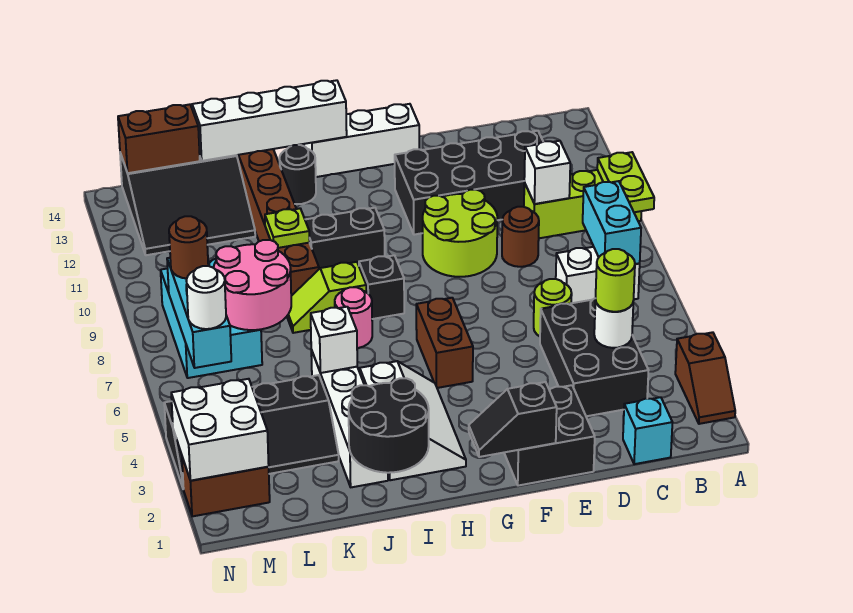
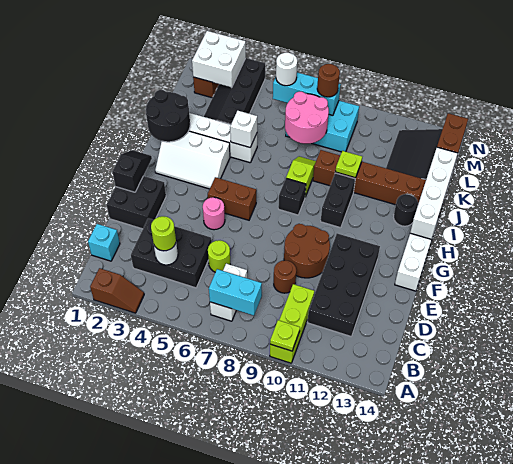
brown slope A2:A3 level 1 top 3 -> brown slope A2:A3 level 1 top 2
lime plate A9:A10 level 2 -> lime plate A10 level 2
white brick C10 level 2 -> none
lime round brick E9:F10 level 1 -> brown round brick E9:F10 level 1
pink round brick I7 level 1 -> pink round brick F5 level 1

